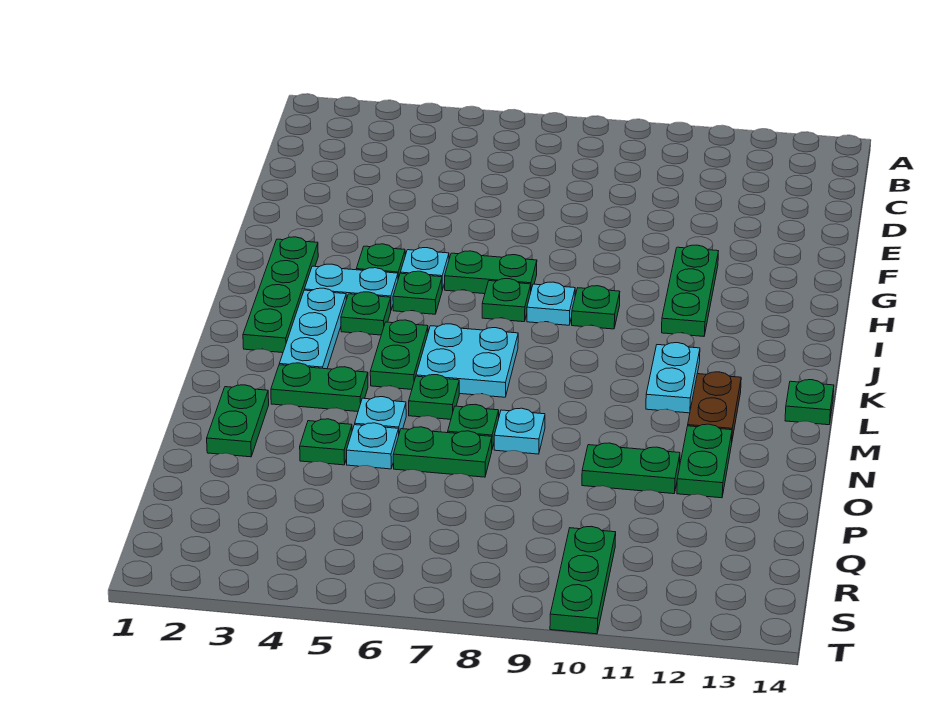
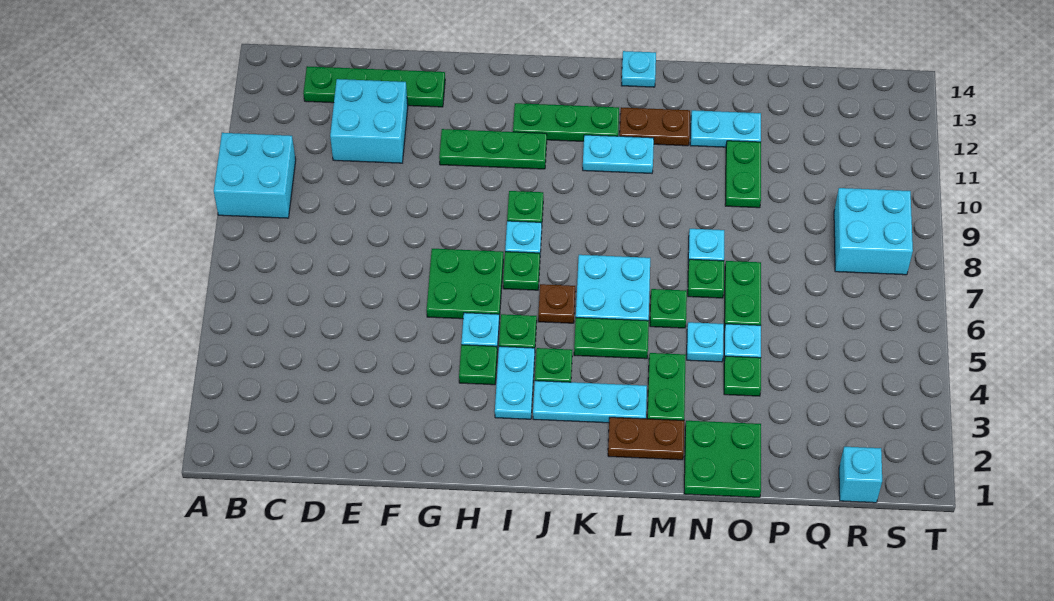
none -> cyan brick A9:B10 level 1
none -> cyan brick D11:E12 level 1
green plate H2:K2 level 1 -> green plate C13:F13 level 1
green plate H6:H7 level 1 -> green plate G6:H7 level 1
none -> brown plate J6 level 1
none -> brown plate L2:M2 level 1
green plate L14 level 1 -> cyan plate L14 level 1
green plate N2:O2 level 1 -> green plate N1:O2 level 1
green plate N12:O12 level 1 -> cyan plate N12:O12 level 1
none -> cyan brick R1 level 1
none -> cyan brick R8:S9 level 1
green plate R10:T10 level 1 -> green plate I12:K12 level 1

